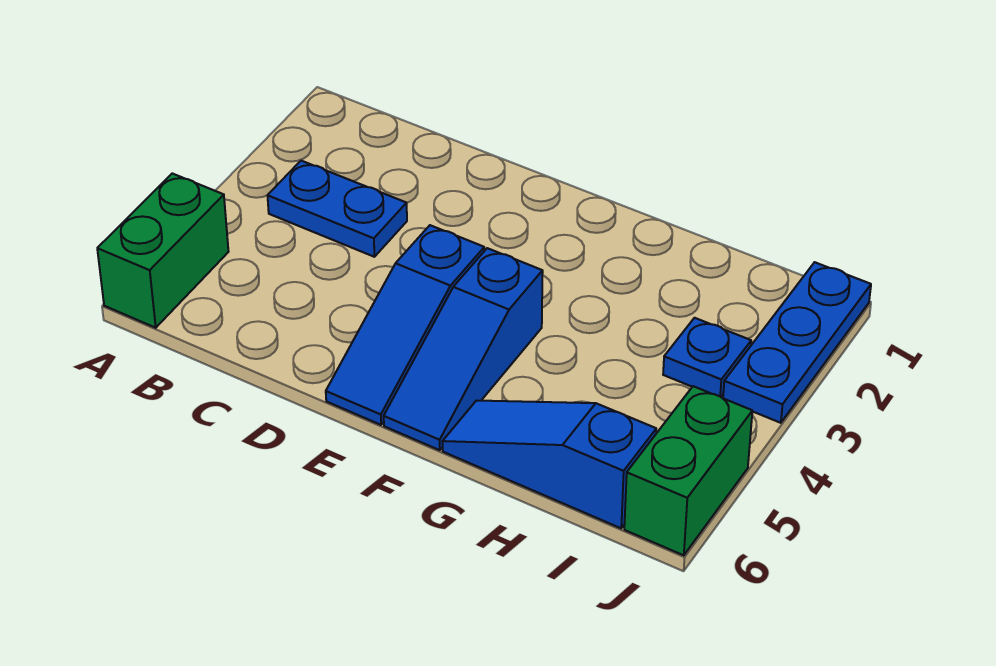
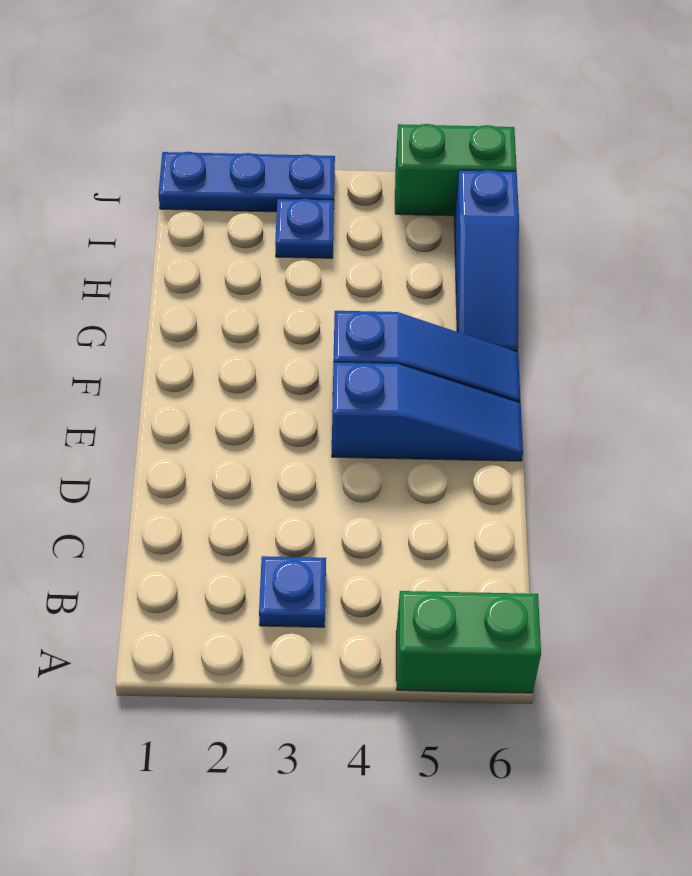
blue plate B3:C3 level 1 -> blue plate B3 level 1

